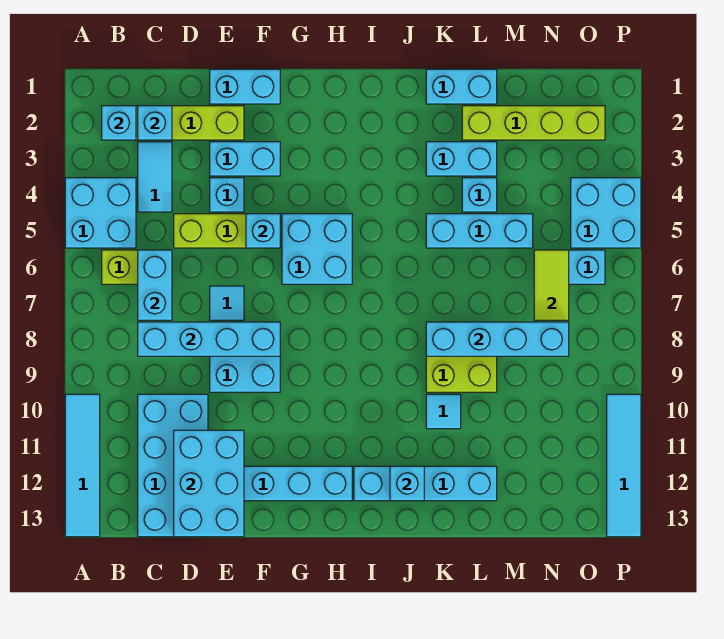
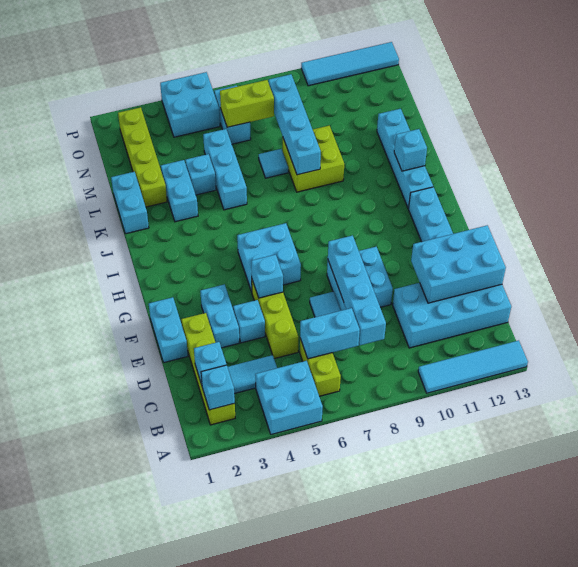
cyan tile K10 level 1 -> cyan tile L7 level 1
lime tile N6:N7 level 2 -> lime brick N6:N7 level 2

